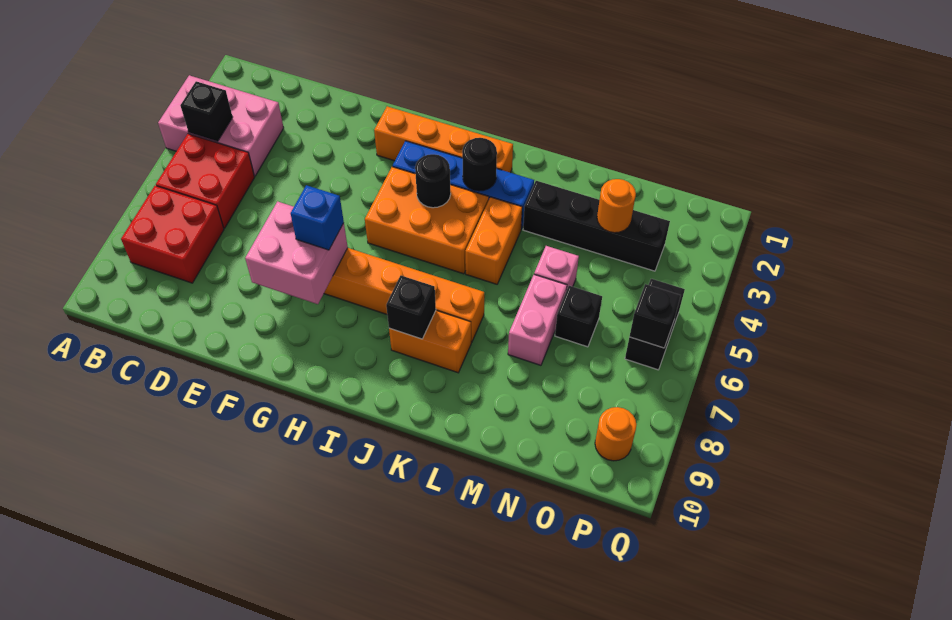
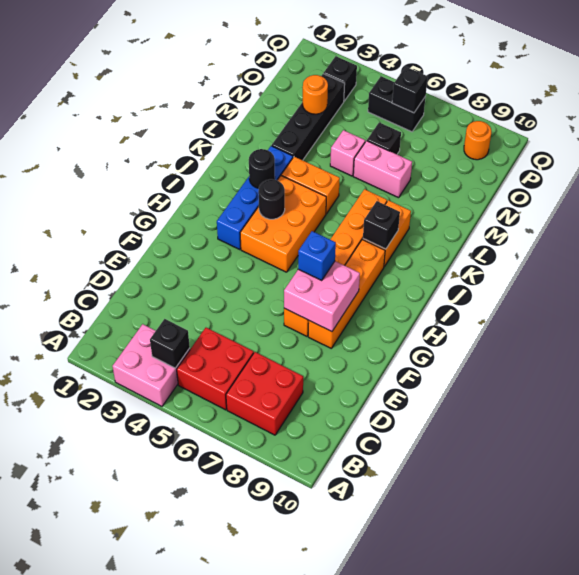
pink brick A3:C4 level 1 -> pink brick A3:B4 level 1
orange brick G2:J2 level 1 -> orange brick F8:I8 level 1
none -> black brick P3 level 1

